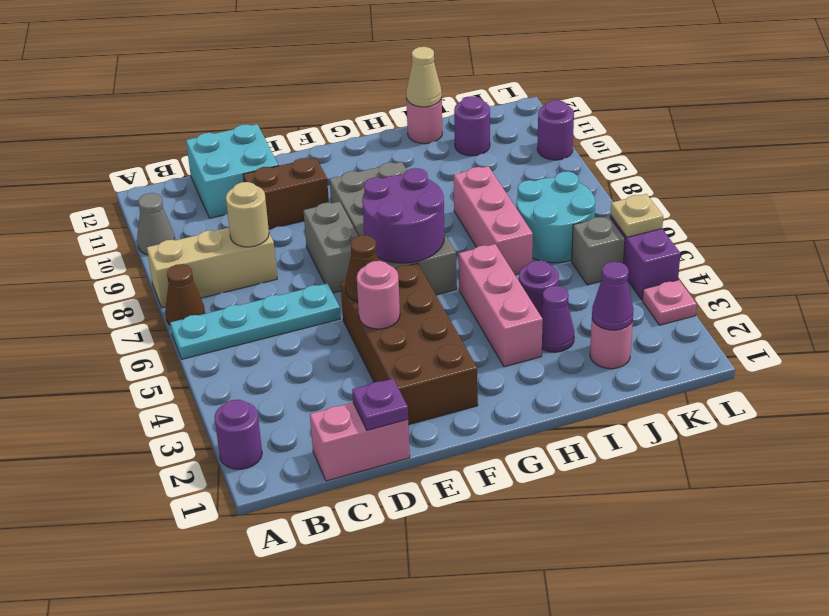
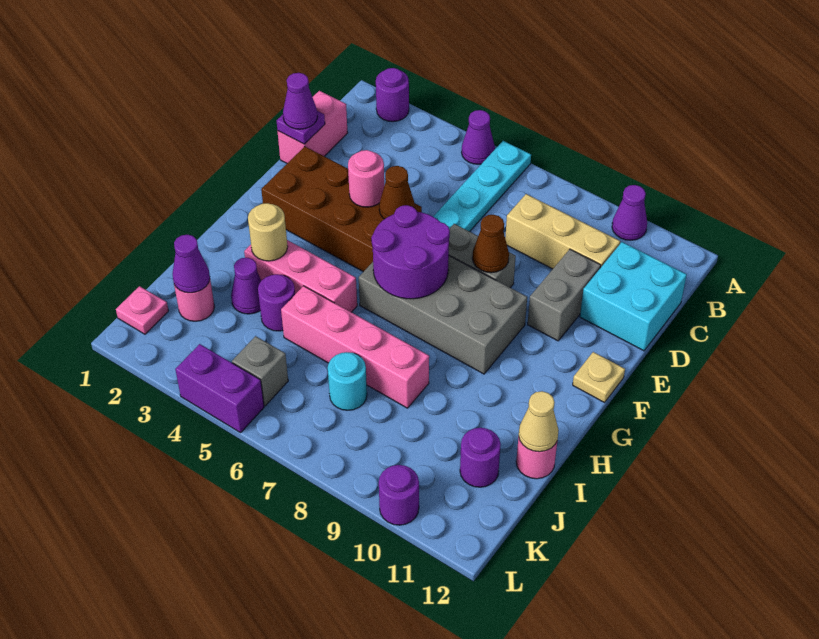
none -> purple cone A5 level 1
brown cone A7 level 1 -> brown cone E8 level 2
tan brick A8:C8 level 1 -> tan brick C8:C10 level 1
grey cone A10 level 1 -> purple cone A10 level 1
tan round brick C8 level 2 -> tan round brick H3 level 2
none -> purple cone D1 level 3
brown brick D10:E10 level 1 -> grey brick D10:E10 level 1
pink brick I6:I8 level 1 -> pink brick I5:I8 level 1
cyan round brick J6:K7 level 1 -> cyan round brick J7 level 1
pink plate L3 level 1 -> pink plate K1 level 1
tan plate L5 level 2 -> tan plate F12 level 1

